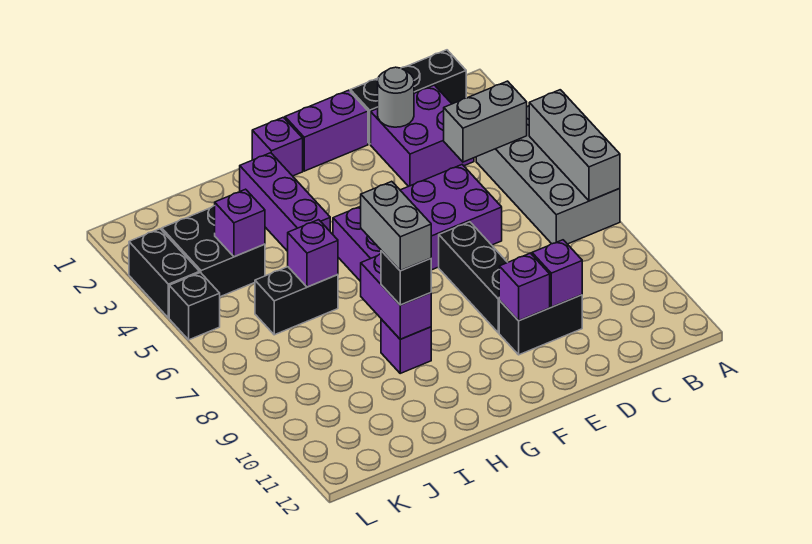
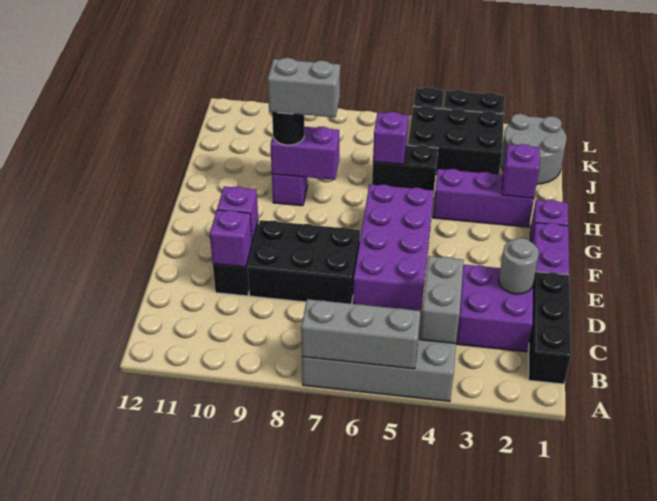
black brick E7:E9 level 1 -> black brick D7:E9 level 1
black brick H9 level 3 -> black round brick H9 level 3
black brick I6:J6 level 1 -> black brick I5:I6 level 1
none -> grey round brick J1:K2 level 1
black brick J3:K4 level 1 -> black brick J3:K5 level 1
purple brick J4 level 2 -> purple brick H2 level 2

